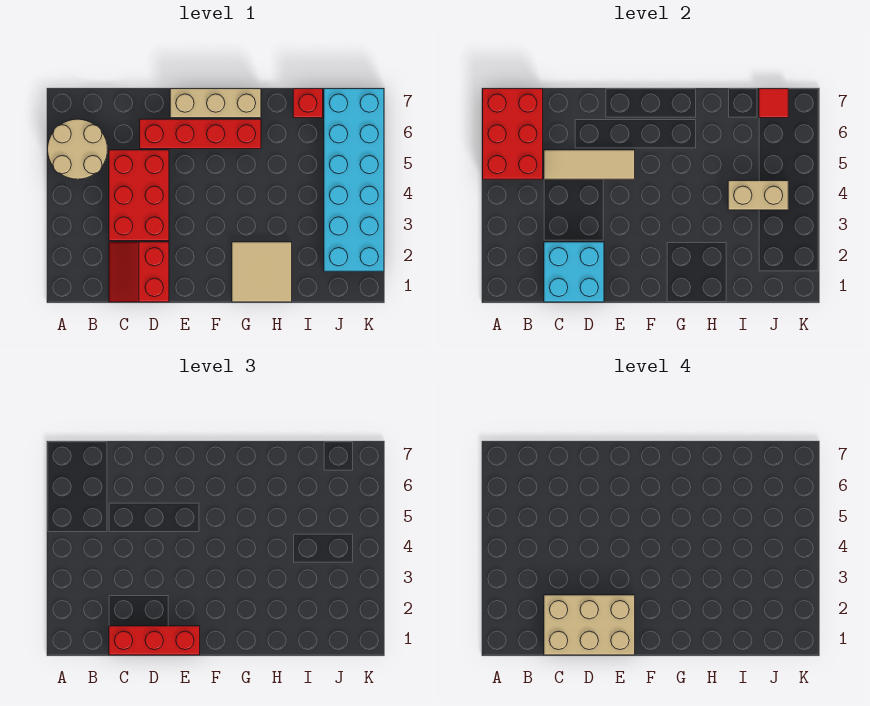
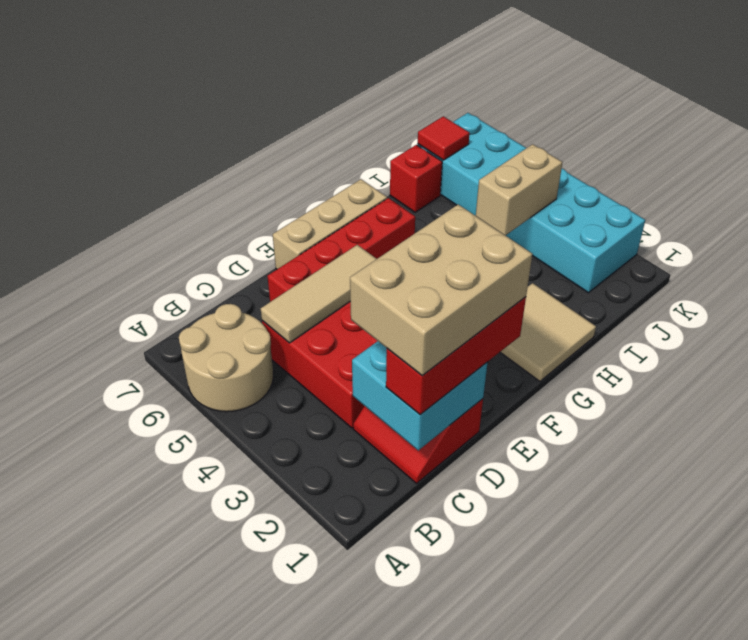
red brick A5:B7 level 2 -> none

